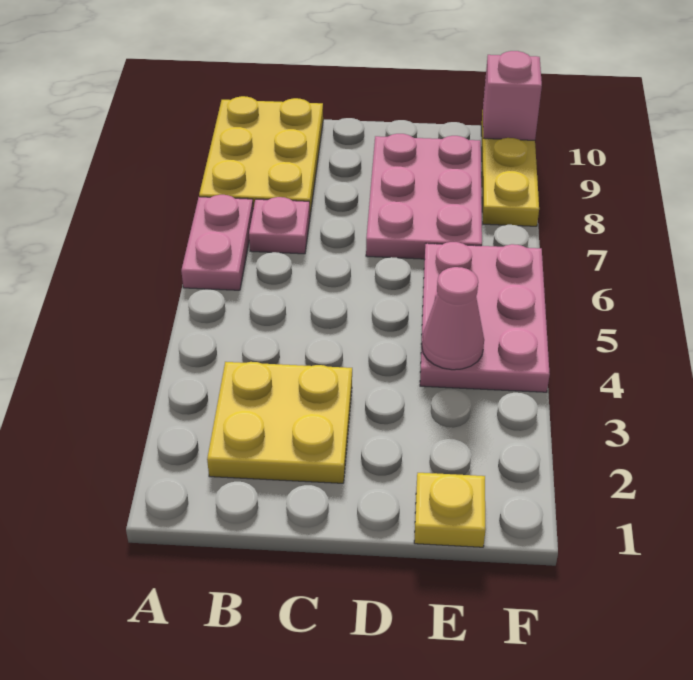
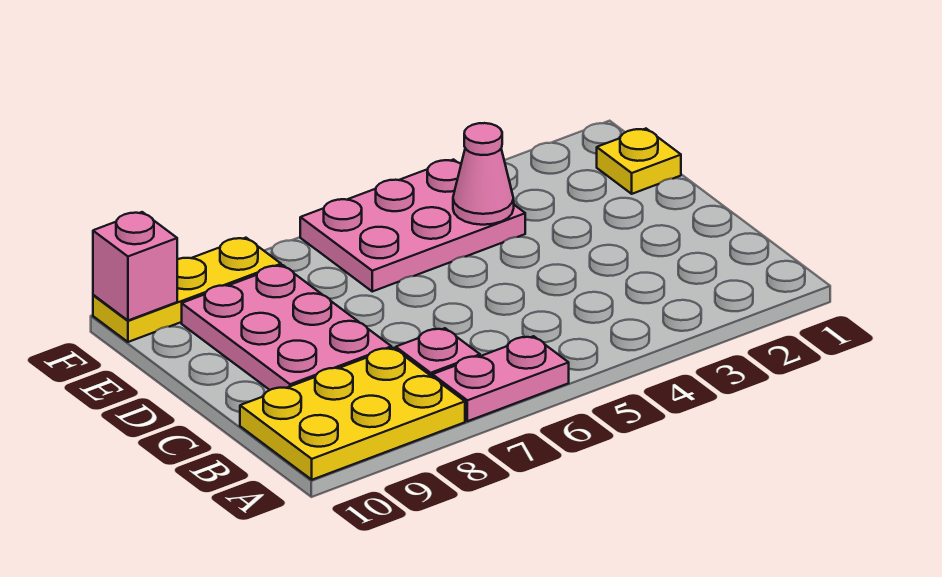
yellow plate B2:C3 level 1 -> none
pink plate D7:E9 level 1 -> pink plate C8:E9 level 1

